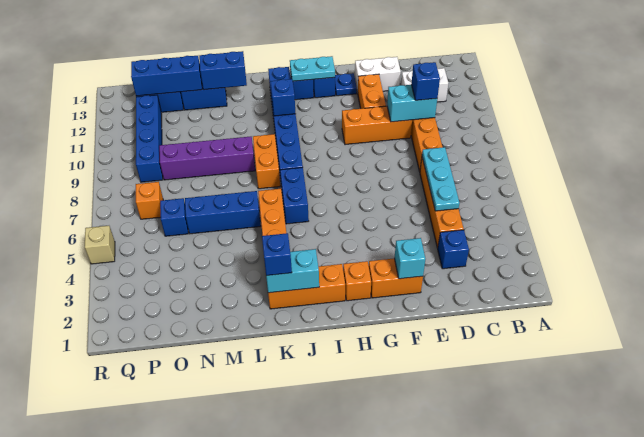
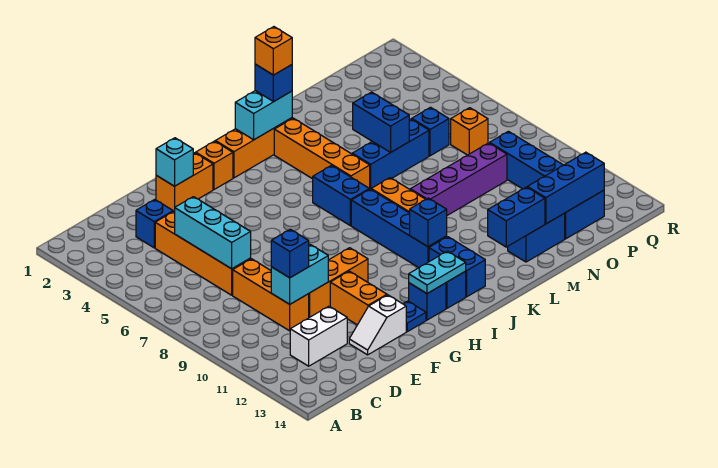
cyan plate D5:D7 level 2 -> cyan brick D5:D7 level 2
white brick E13:F13 level 1 -> white slope E13:F13 level 1 top F
none -> orange brick K2 level 4
none -> blue brick M5:M6 level 2
tan brick R5 level 1 -> none

